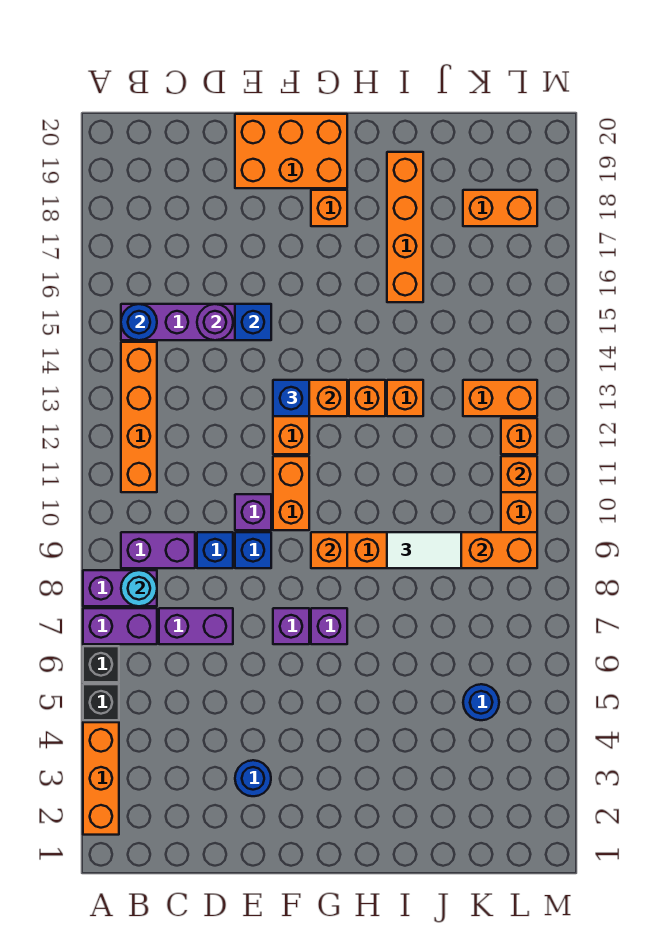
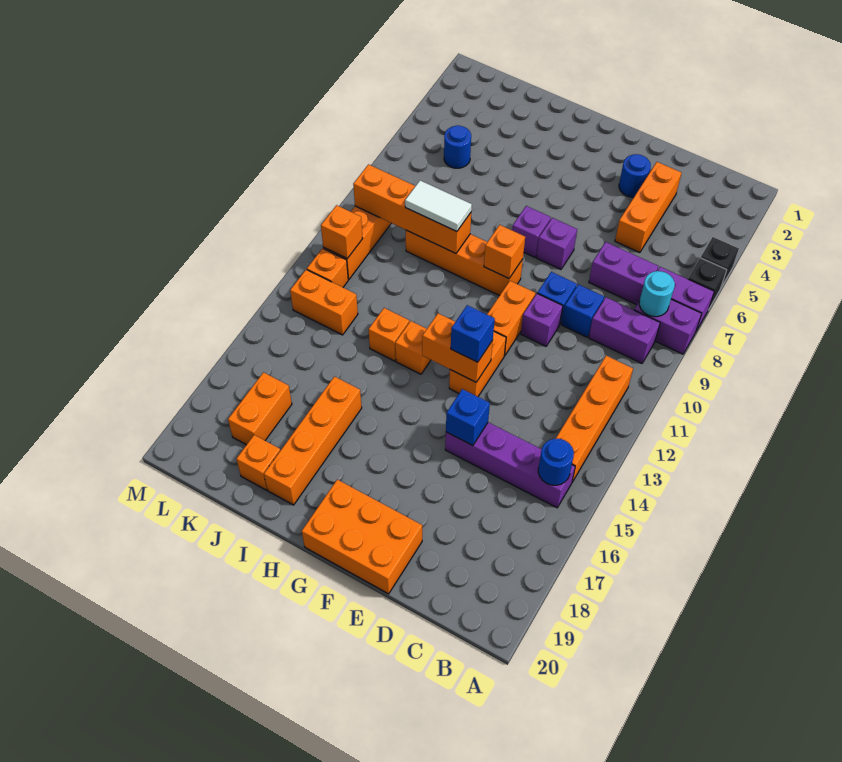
orange brick A2:A4 level 1 -> orange brick D3:D5 level 1
purple round brick D15 level 2 -> none
orange brick G18 level 1 -> orange brick J19 level 1
orange brick K18:L18 level 1 -> orange brick K17:K18 level 1

